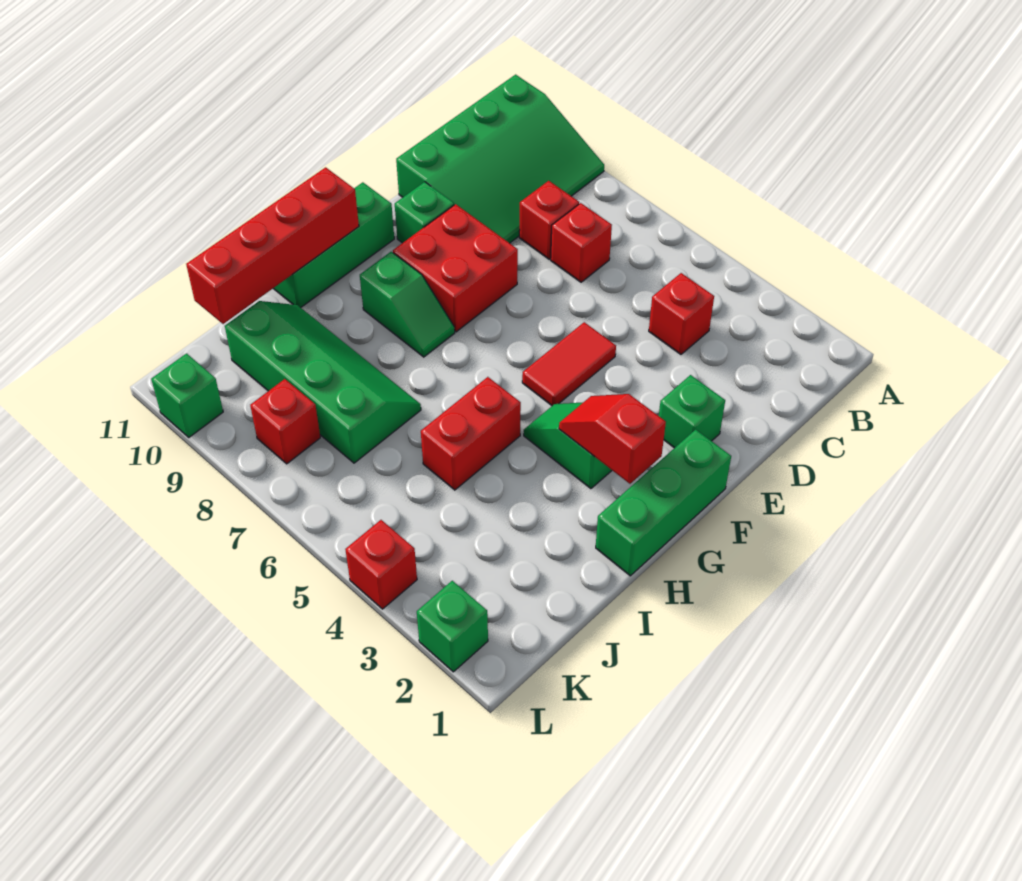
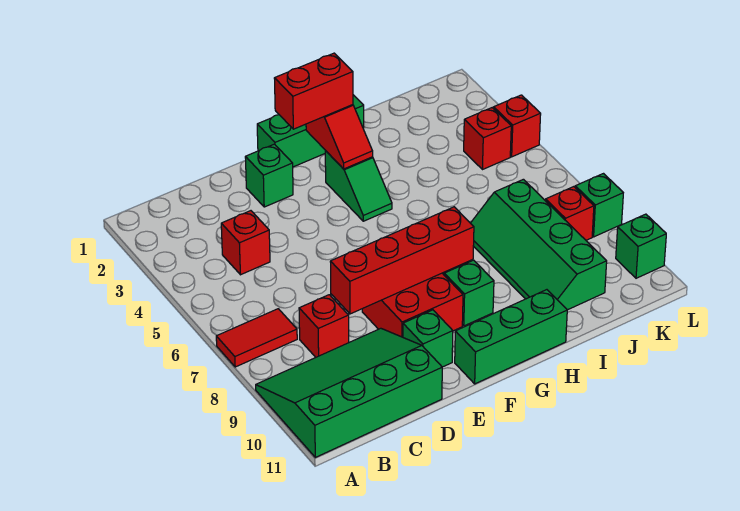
red brick C7 level 1 -> red brick K4 level 1
red tile E5:F5 level 1 -> red tile A7:B7 level 1
red brick G11:J11 level 2 -> red brick D8:G8 level 2
red brick H5:I5 level 1 -> red brick F2:G2 level 3
green brick L2 level 1 -> green brick L8 level 1

